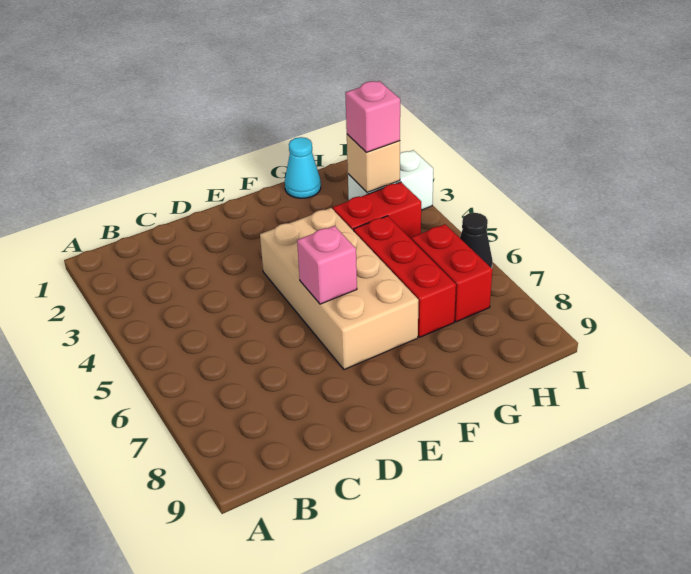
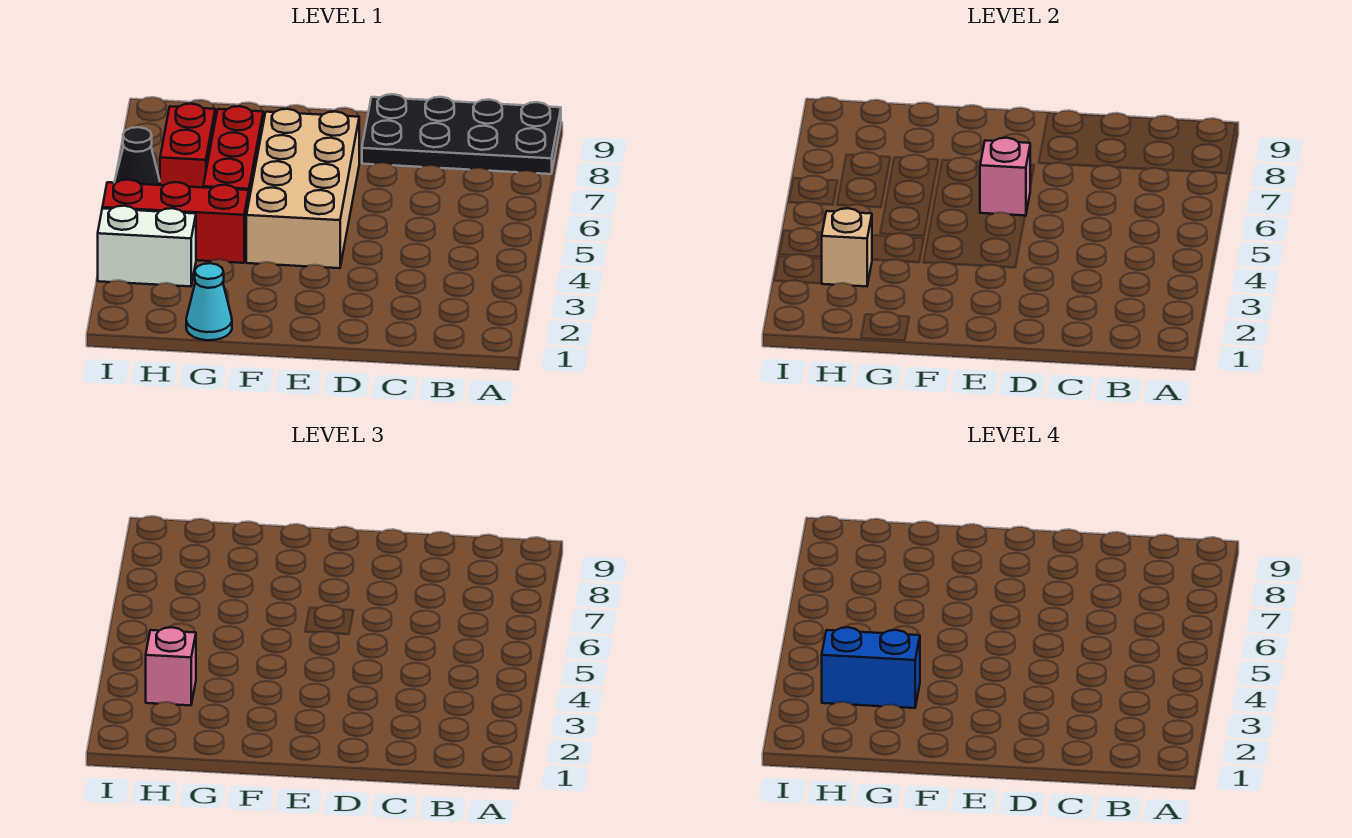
none -> black plate A8:D9 level 1
none -> blue brick G3:H3 level 4
red brick G4:H4 level 1 -> red brick G4:I4 level 1

